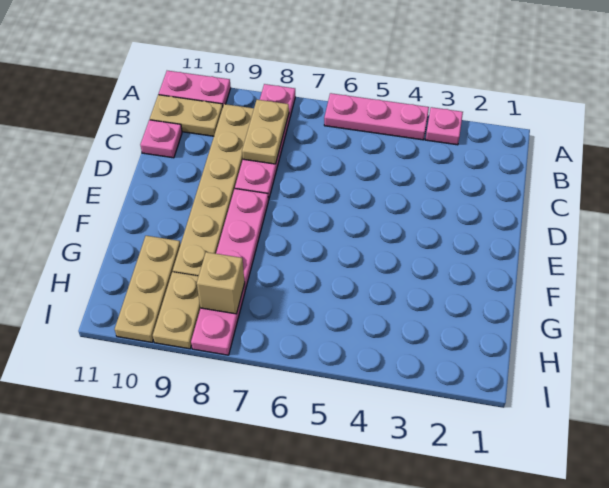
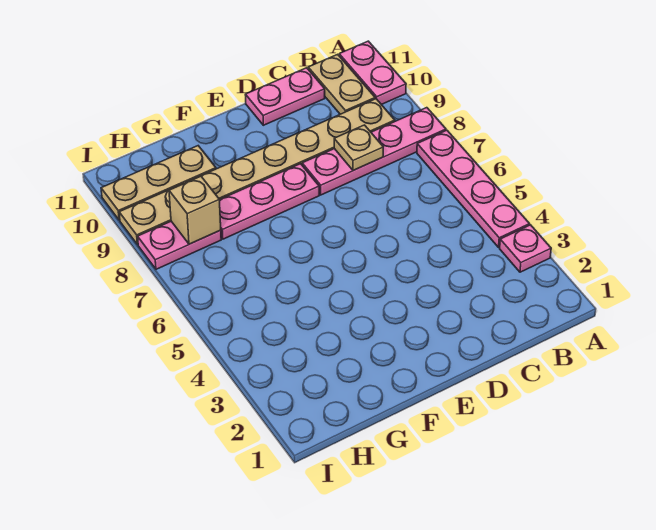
pink plate A4:A6 level 1 -> pink plate A4:A7 level 1
tan plate B8:C8 level 2 -> tan plate C8 level 2
pink plate C11 level 1 -> pink plate C11:D11 level 1

